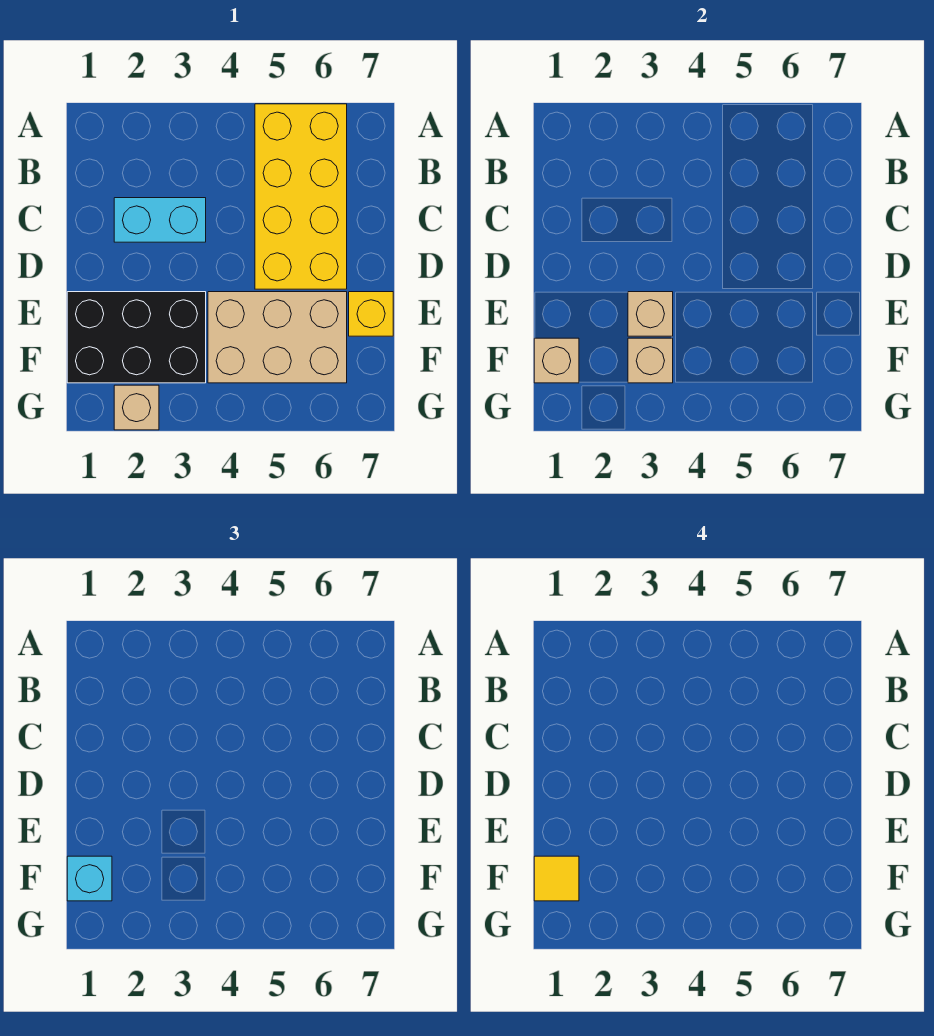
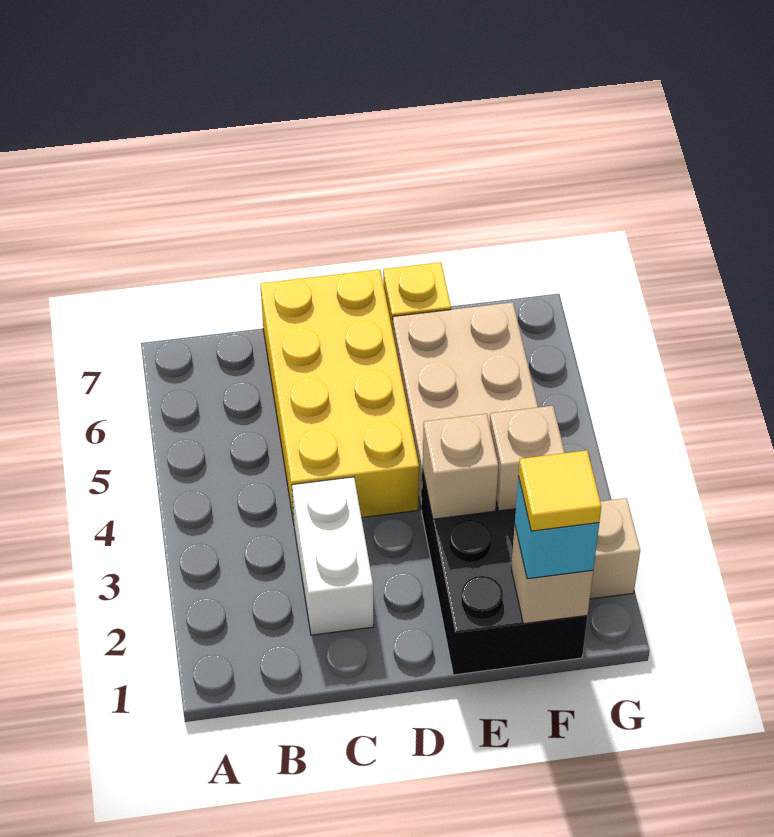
yellow brick A5:D6 level 1 -> yellow brick C4:D7 level 1
cyan brick C2:C3 level 1 -> white brick C2:C3 level 1

